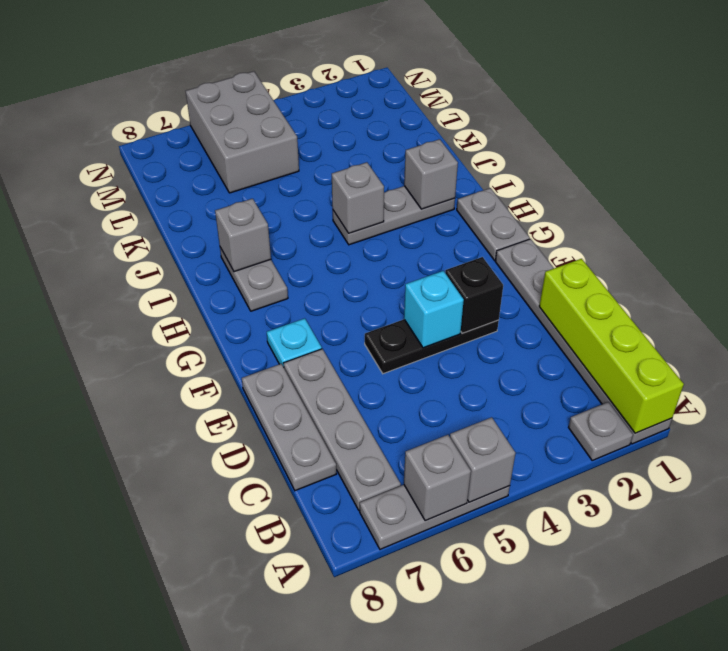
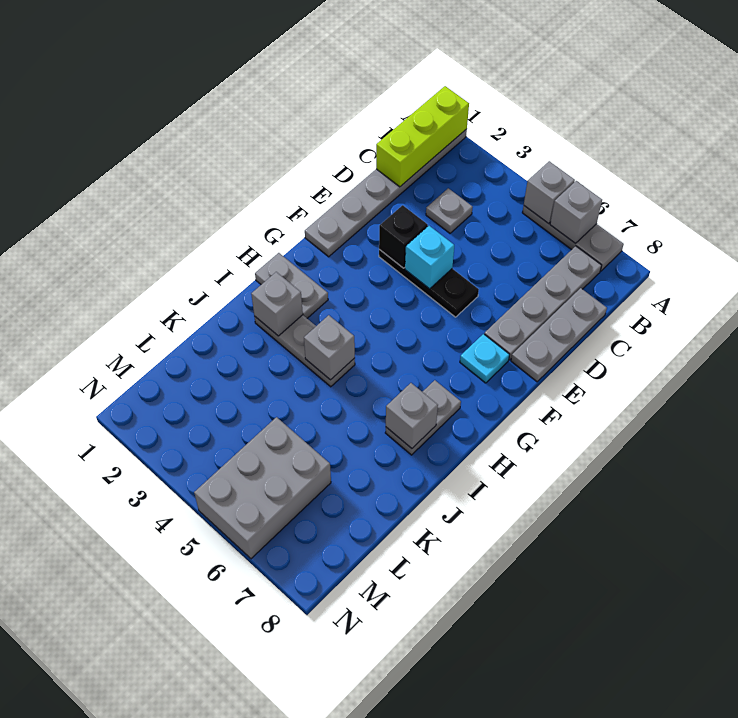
lime brick A1:D1 level 2 -> lime brick A1:C1 level 2
grey plate A2 level 1 -> grey plate C3 level 1
grey plate G1:H1 level 1 -> grey plate H1:H2 level 1

